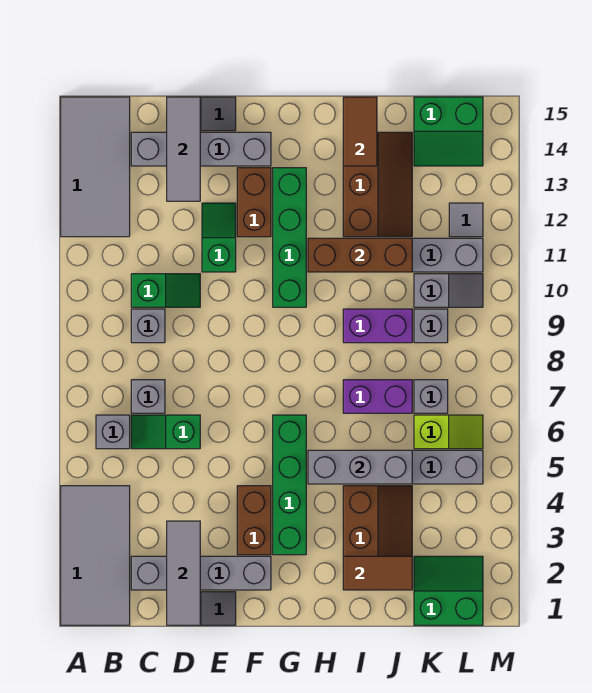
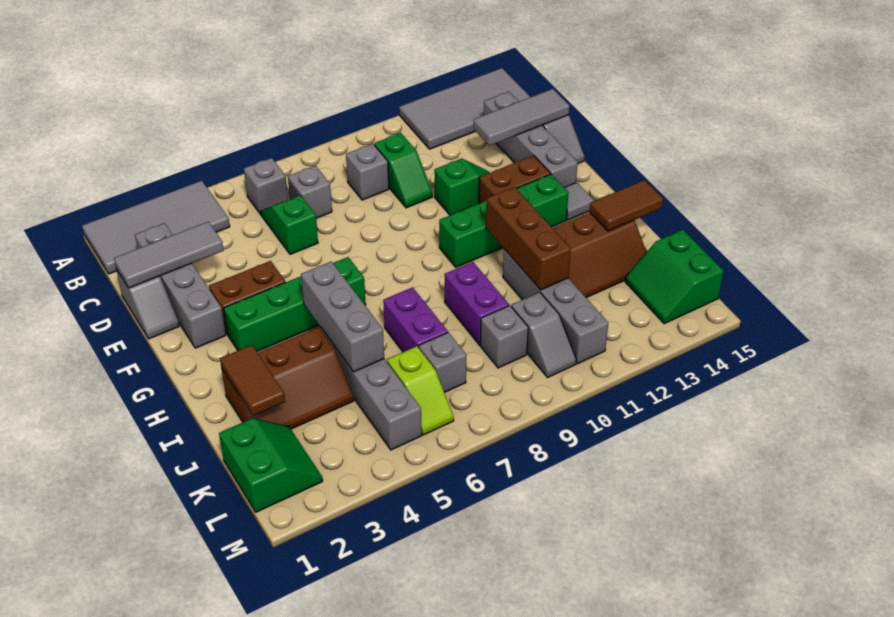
grey tile L12 level 1 -> grey tile G14 level 1

